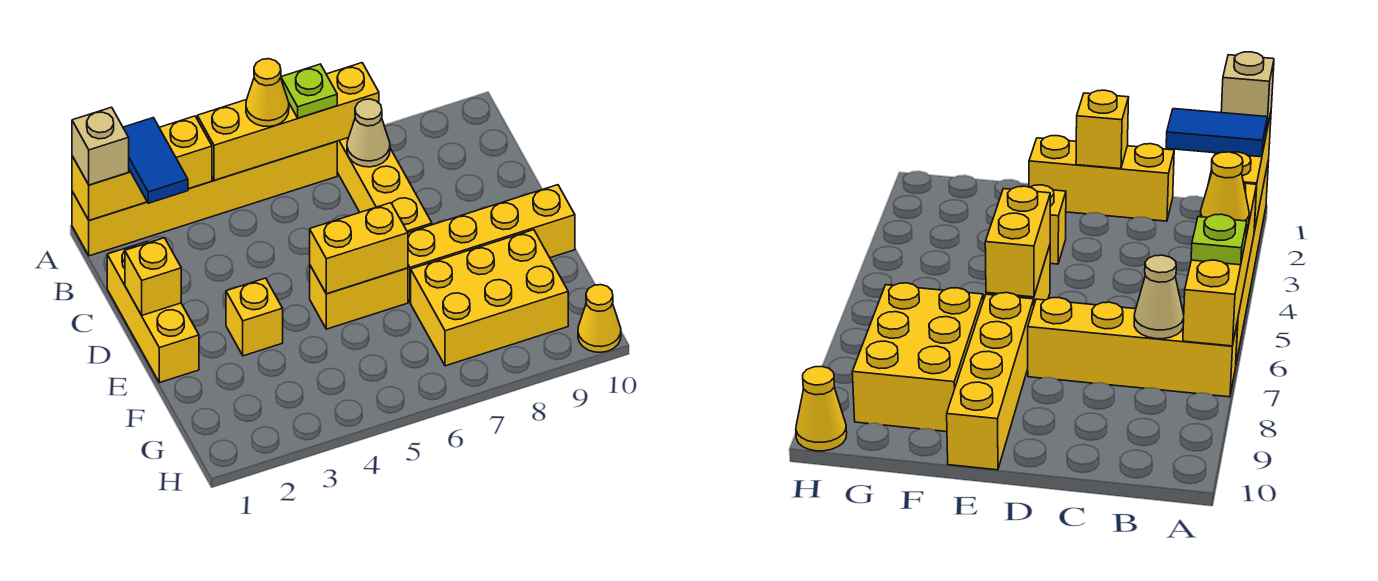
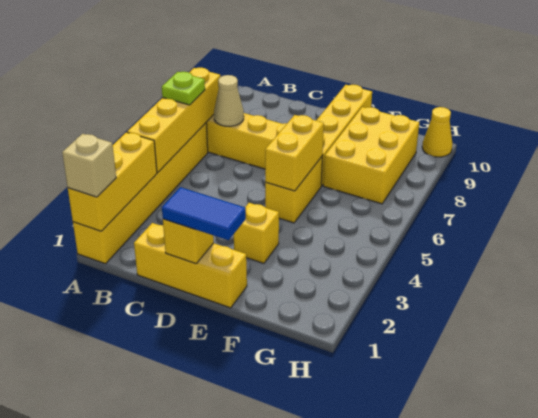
blue tile A2:B2 level 3 -> blue tile D1:E1 level 3
yellow cone A5 level 3 -> none

